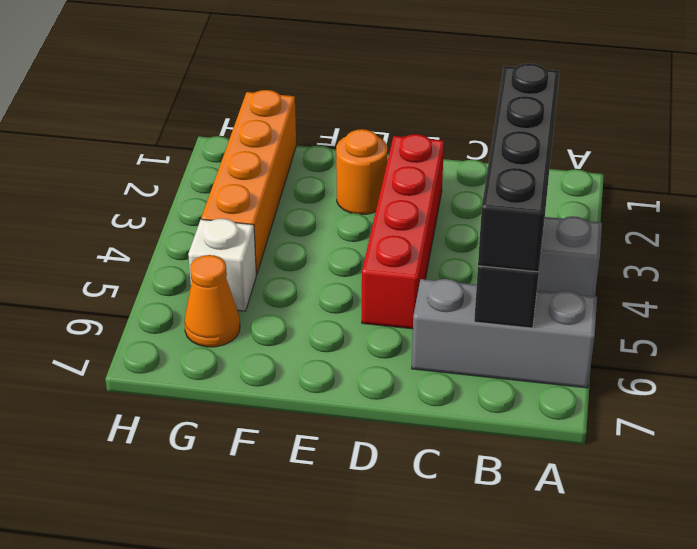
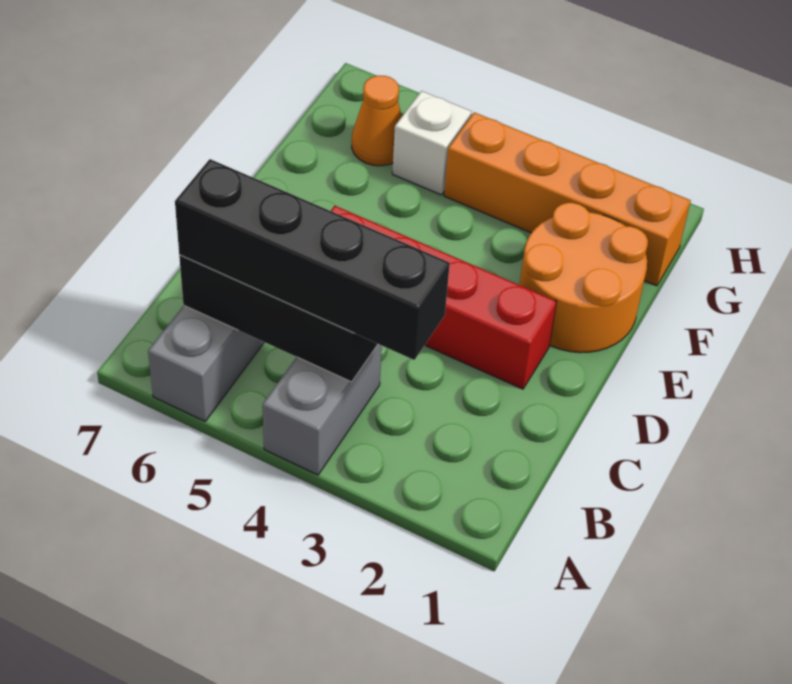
orange round brick E2 level 1 -> orange round brick E1:F2 level 1

